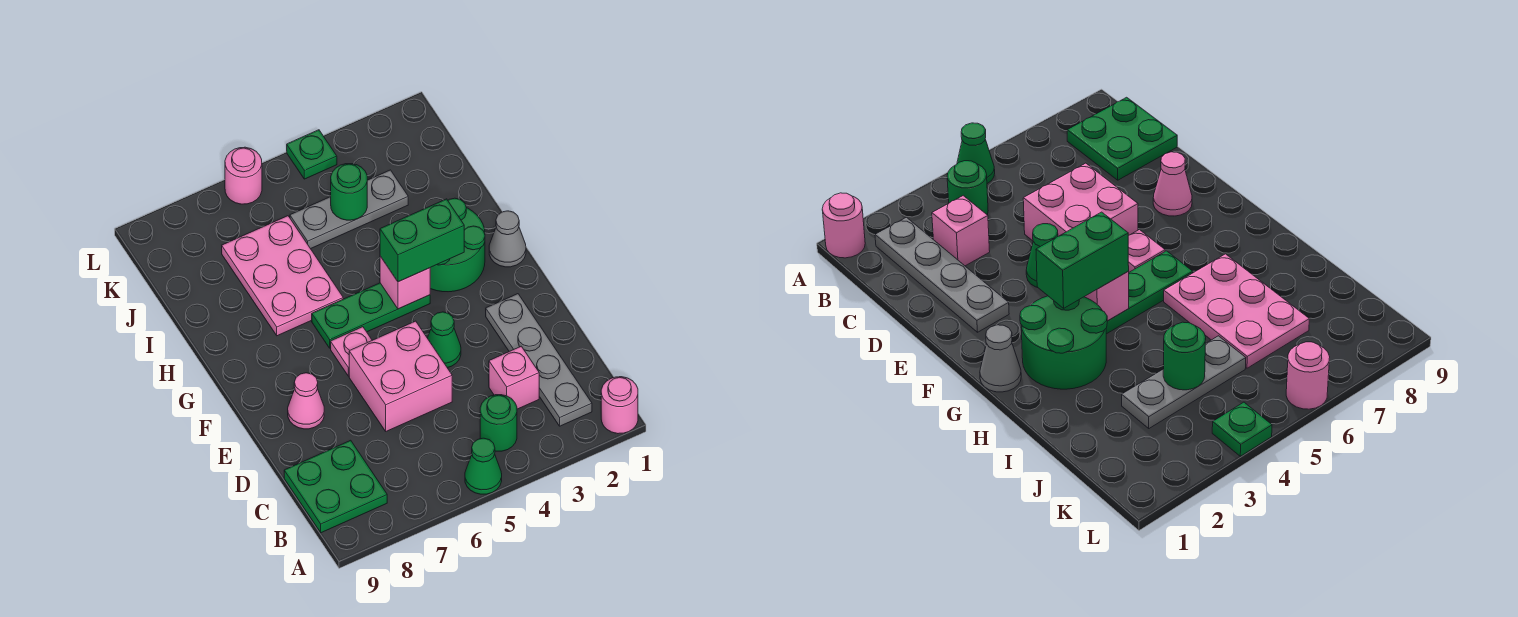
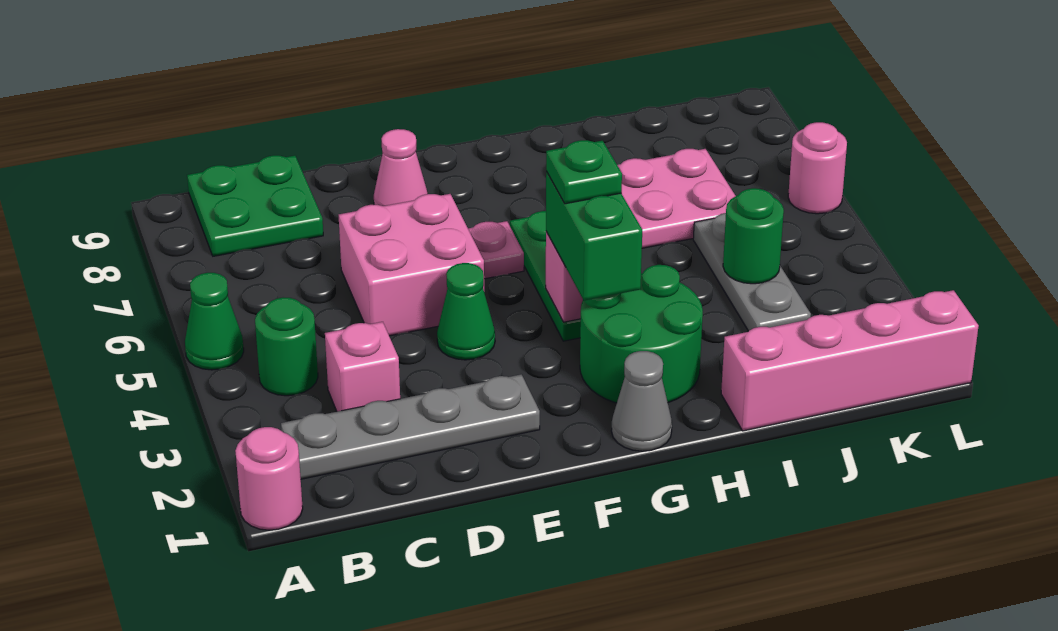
none -> pink brick I1:L1 level 1
green plate L4 level 1 -> green plate G4 level 4

